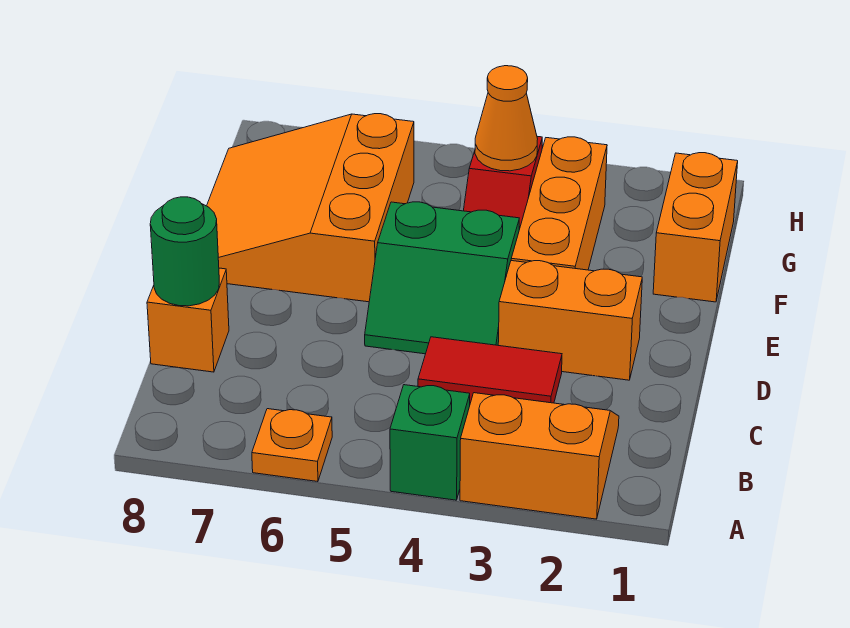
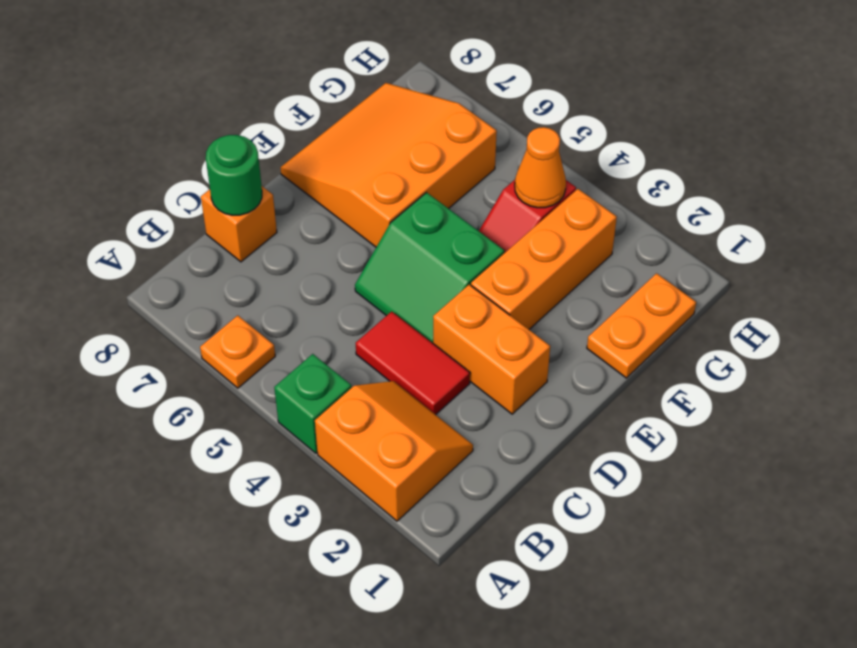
orange brick F1:G1 level 1 -> orange plate F1:G1 level 1

